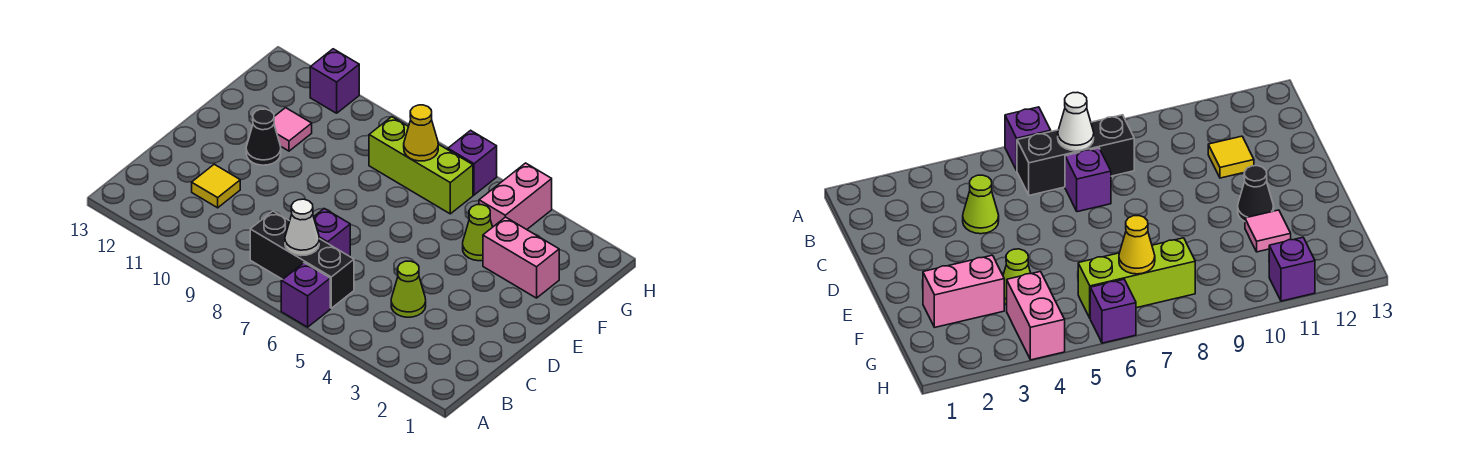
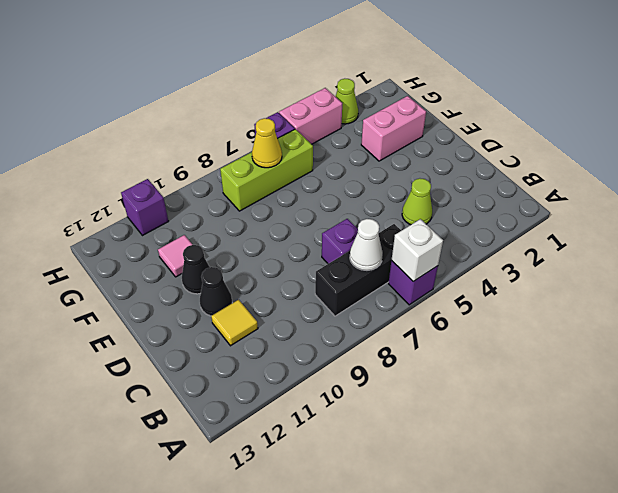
none -> white brick A6 level 2
none -> black cone D11 level 1
lime cone F4 level 1 -> lime cone H3 level 1
pink brick G4:H4 level 1 -> pink brick H4:H5 level 1

